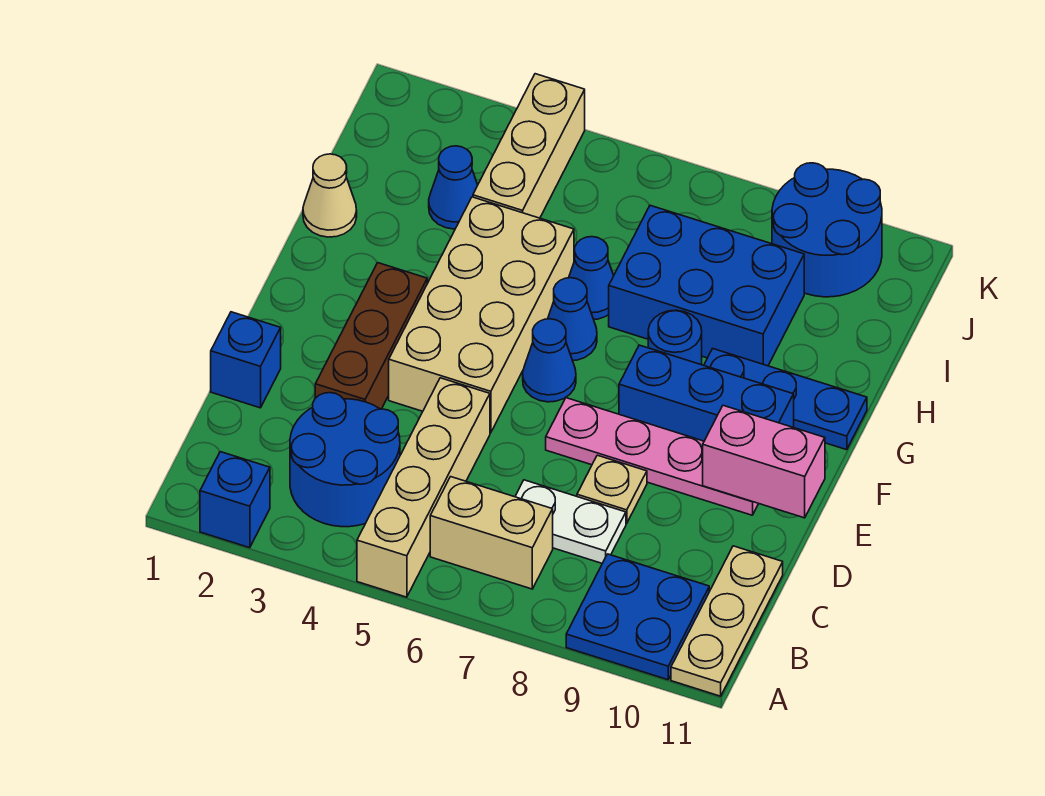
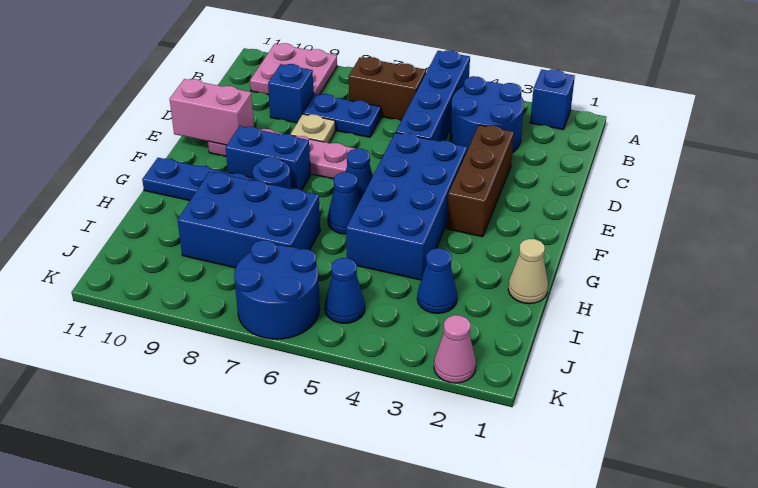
tan brick A5:D5 level 1 -> blue brick A5:D5 level 1
blue plate A9:B10 level 1 -> pink plate A9:B10 level 1
tan plate A11:C11 level 1 -> none
tan brick B6:B7 level 1 -> brown brick B6:B7 level 1
white plate C7:C8 level 1 -> blue plate C7:C8 level 1
blue brick D1 level 1 -> blue brick C9 level 1
tan brick E4:H5 level 1 -> blue brick E4:H5 level 1
blue brick F8:F10 level 1 -> blue brick F8:F9 level 1
blue cone H6 level 1 -> blue cone J5 level 1
tan brick I4:K4 level 1 -> none
blue round brick J9:K10 level 1 -> blue round brick J6:K7 level 1
none -> pink cone K2 level 1

